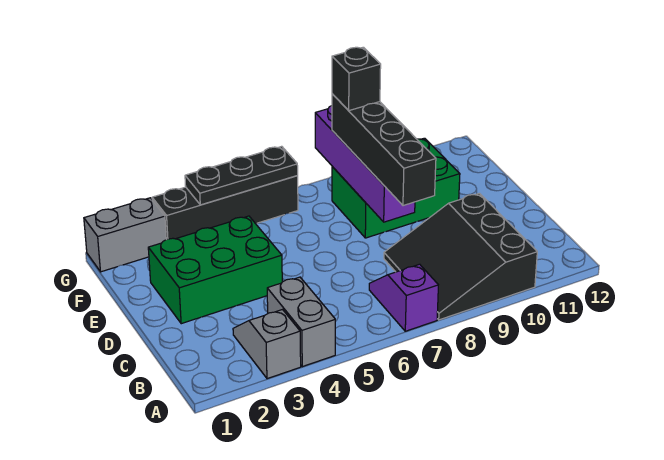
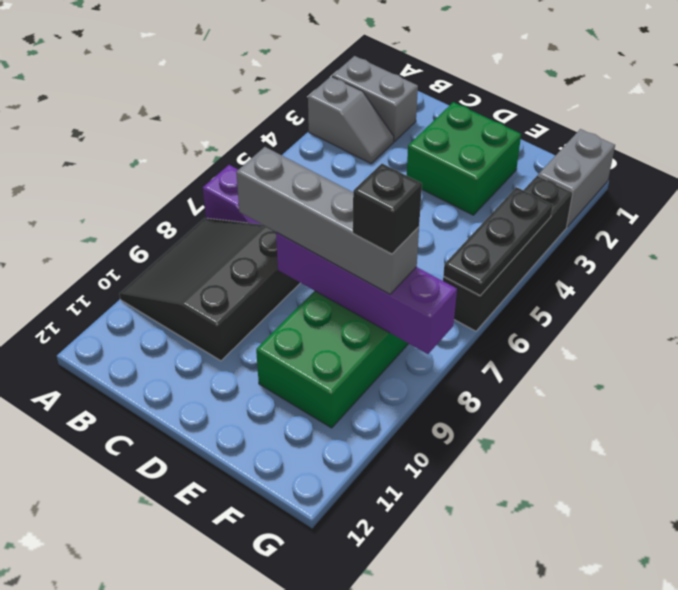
grey brick A4:B4 level 1 -> grey brick A2:B2 level 1
black slope A8:C10 level 1 top 10 -> black slope A8:C10 level 1 top C
black brick C8:F8 level 3 -> grey brick C8:F8 level 3
green brick D2:E4 level 1 -> green brick D2:E3 level 1

